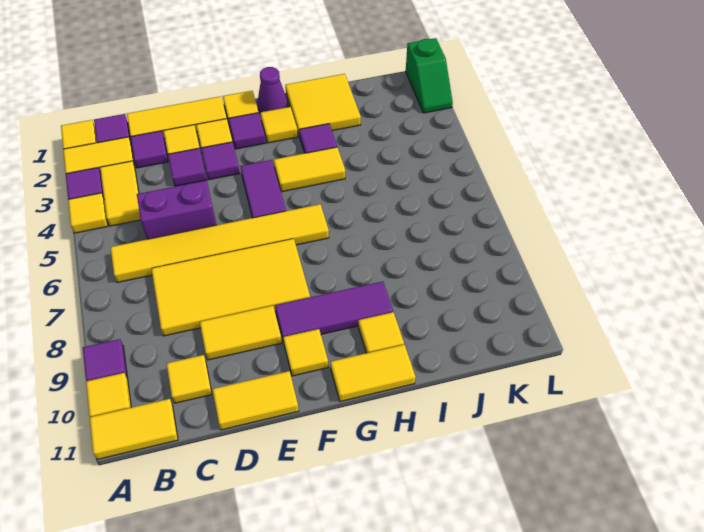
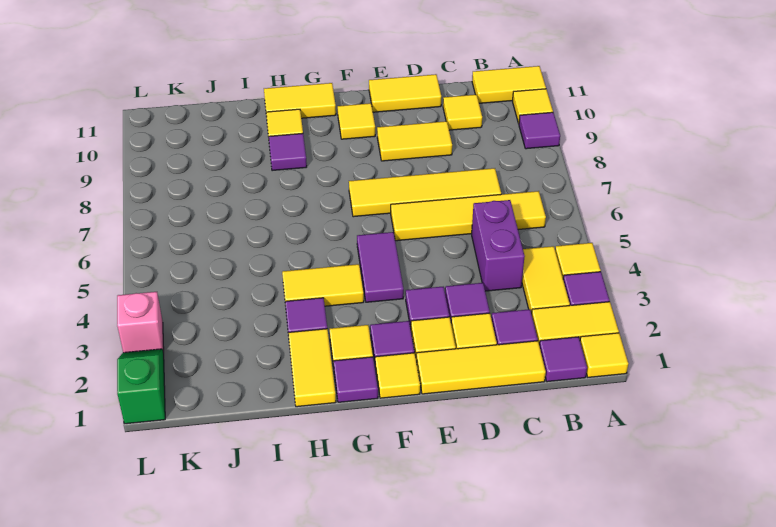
yellow tile B6:G6 level 1 -> yellow tile B6:E6 level 1
purple brick C5:D5 level 1 -> purple brick C4:C5 level 1
yellow tile C7:F8 level 1 -> yellow tile C7:F7 level 1
purple tile F9:H9 level 1 -> purple tile H9 level 1
purple cone G1 level 1 -> purple tile G1 level 1
yellow tile H1:I2 level 1 -> yellow tile H1:H2 level 1
none -> pink brick L3 level 1

